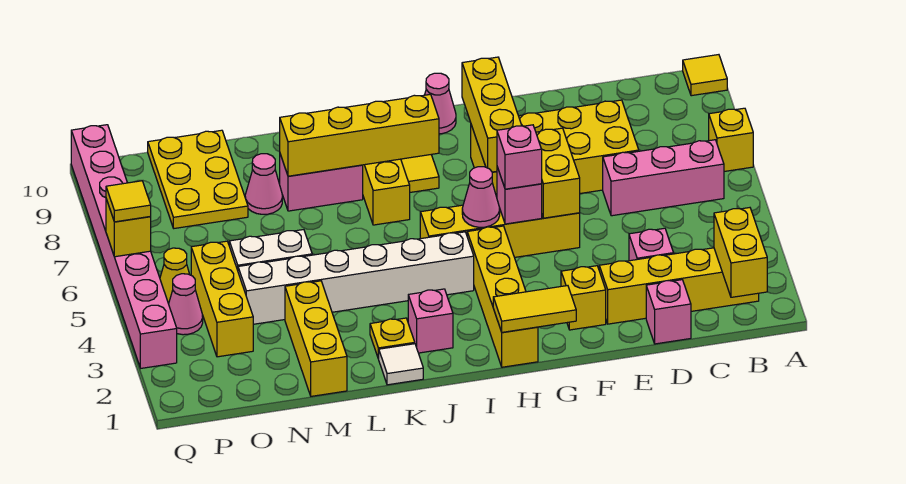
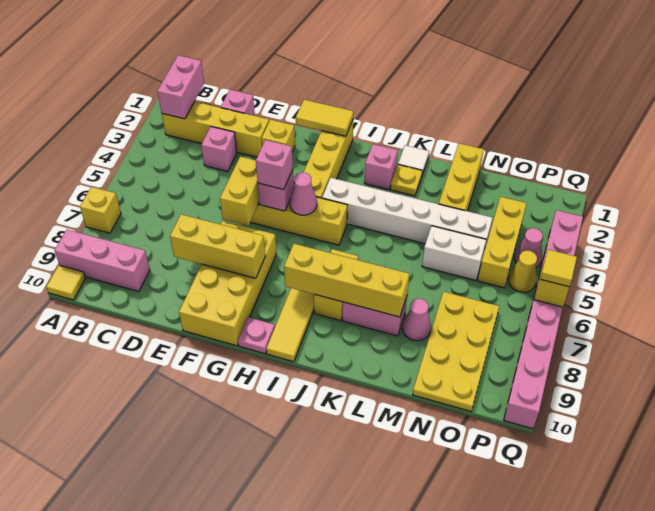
yellow brick B1:B2 level 2 -> pink brick B1:B2 level 2
pink brick B6:D6 level 1 -> pink brick A9:C9 level 1
yellow brick D7:G8 level 1 -> yellow brick F7:G10 level 1
yellow brick G7:G9 level 2 -> yellow brick E8:G8 level 2
pink cone H10 level 1 -> pink plate H10 level 1
yellow plate N8:O10 level 1 -> yellow plate N7:O10 level 1

